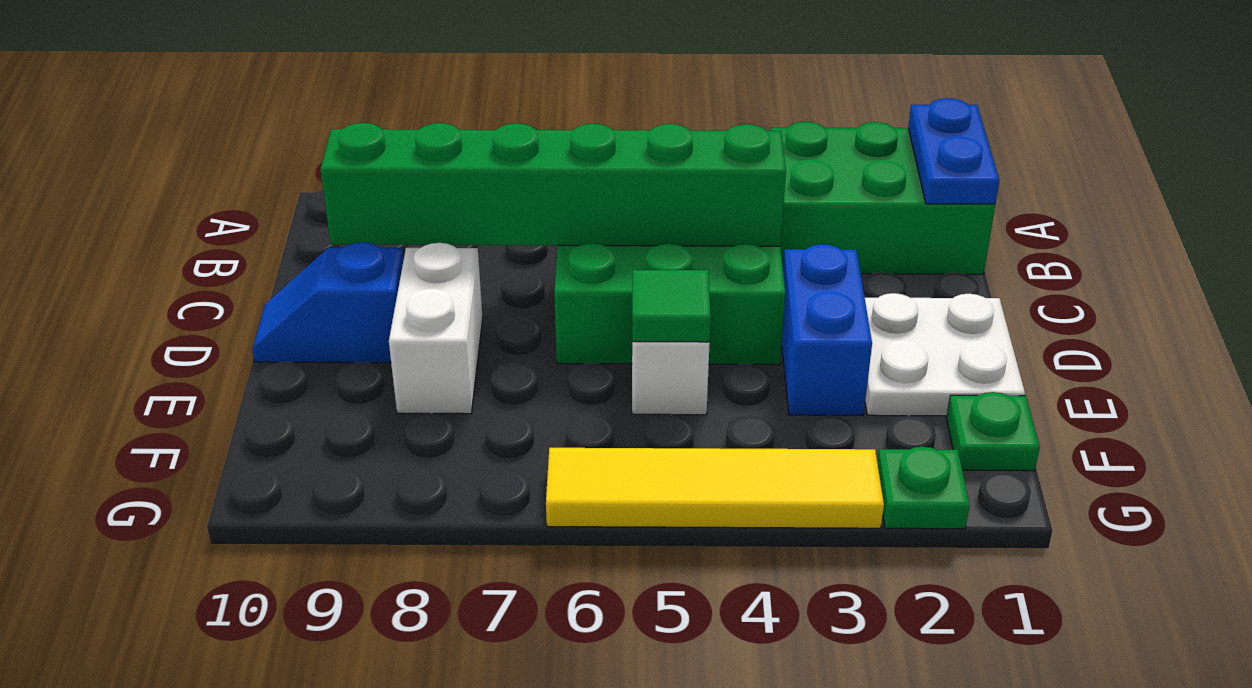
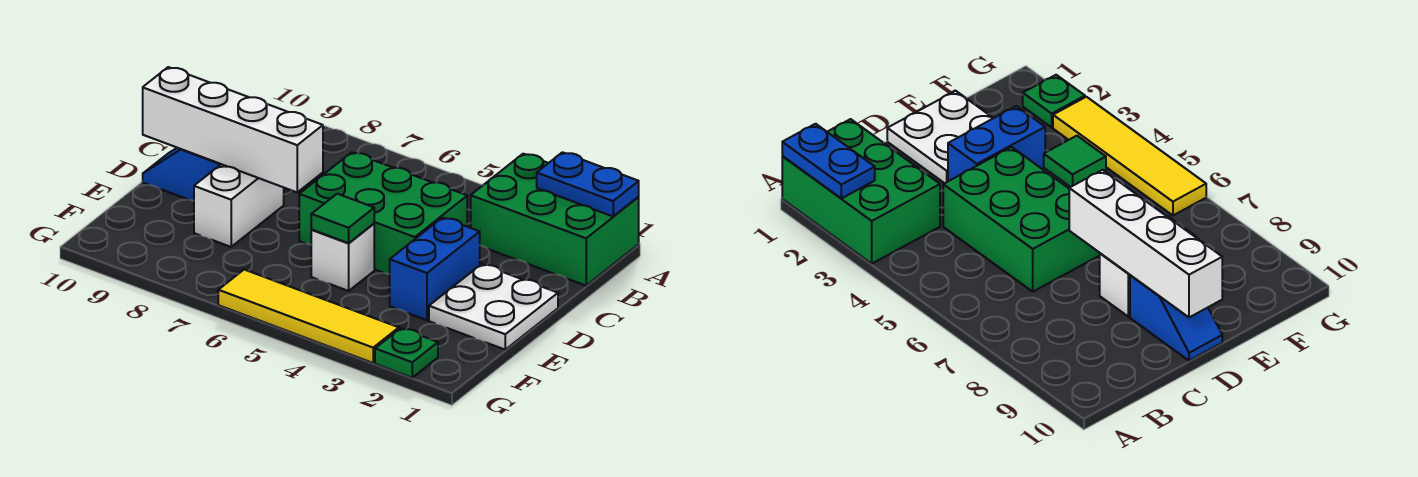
blue plate A1:B1 level 2 -> blue plate A1:A2 level 2
green brick C4:C9 level 2 -> none
none -> white brick D7:D10 level 2
green plate F1 level 1 -> none

